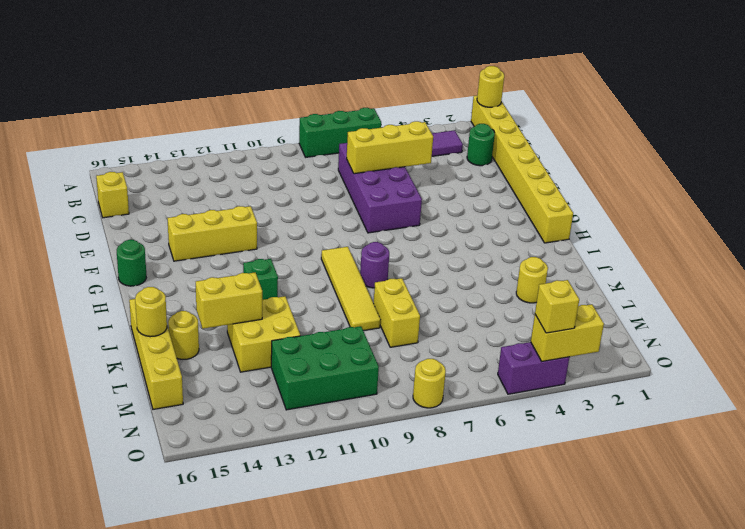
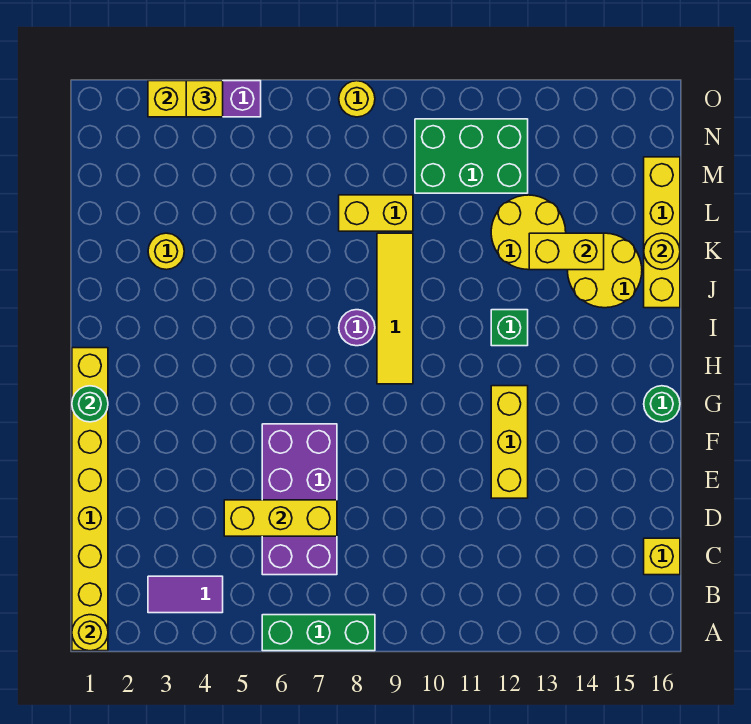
green round brick C2 level 1 -> green round brick G1 level 2
yellow brick F12:F14 level 1 -> yellow brick E12:G12 level 1
yellow brick K8:L8 level 1 -> yellow brick L8:L9 level 1
yellow brick K12:L13 level 1 -> yellow round brick K12:L13 level 1
yellow round brick K15 level 1 -> yellow round brick J14:K15 level 1

